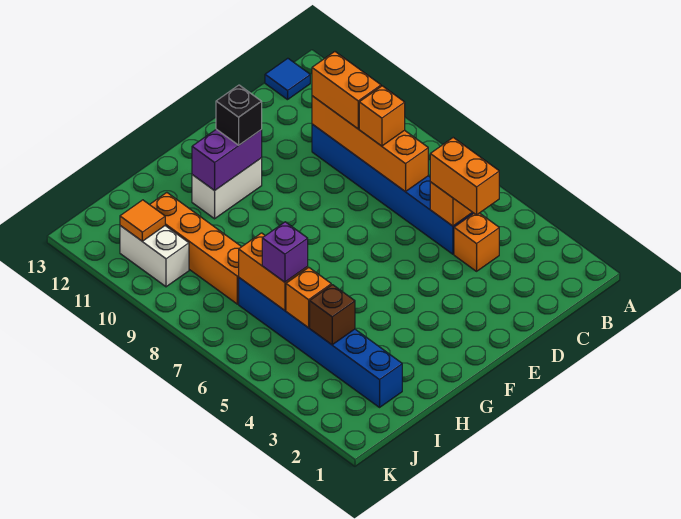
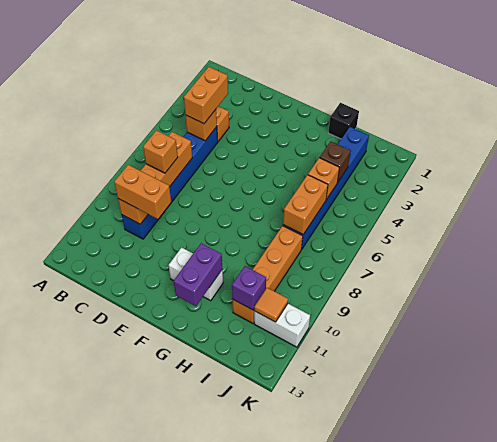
blue tile B13 level 1 -> none
orange brick C9:C10 level 3 -> orange brick C10:D10 level 3
purple brick F11:G11 level 2 -> purple brick G11:G12 level 2
black brick F11 level 3 -> black brick H1 level 1
purple brick I6 level 3 -> purple brick I11 level 2
white brick J10:J11 level 1 -> white brick J11:K11 level 1

